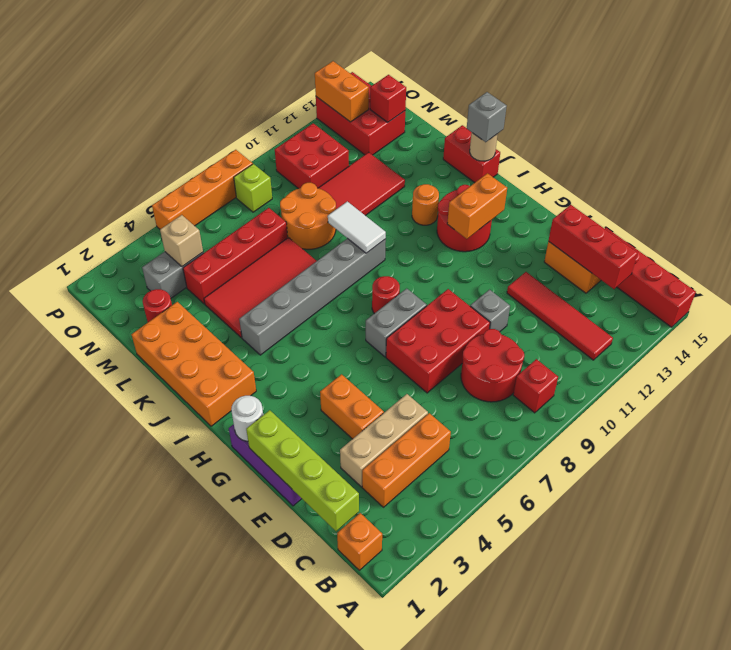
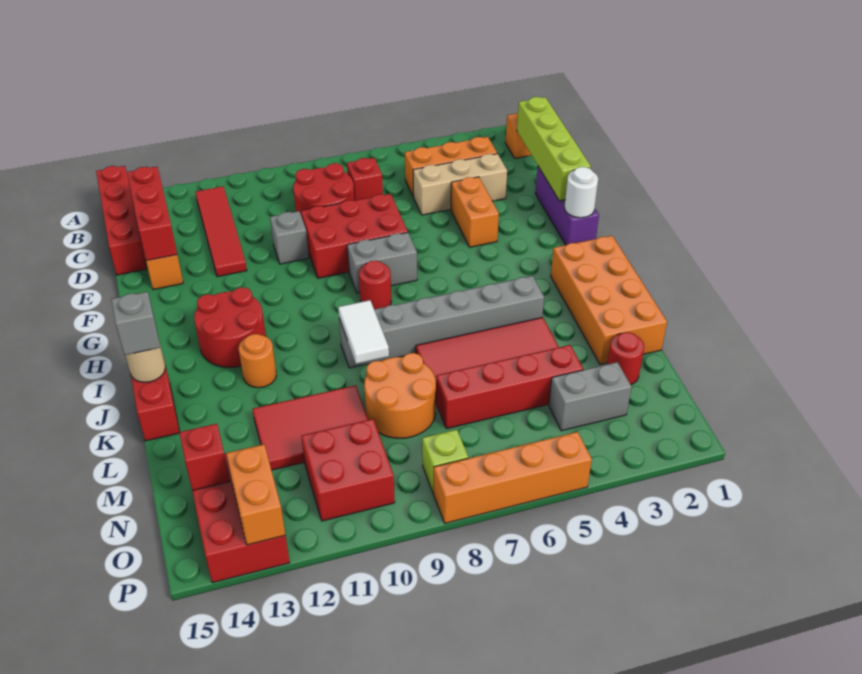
red brick B9 level 1 -> red brick C7 level 1
orange brick H12:H13 level 2 -> none
tan brick N4 level 2 -> none

